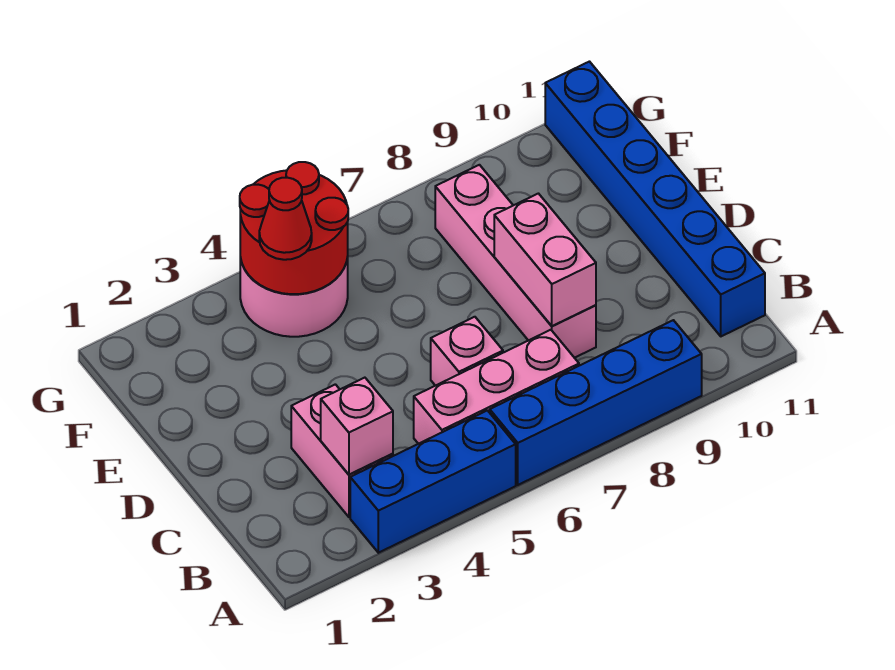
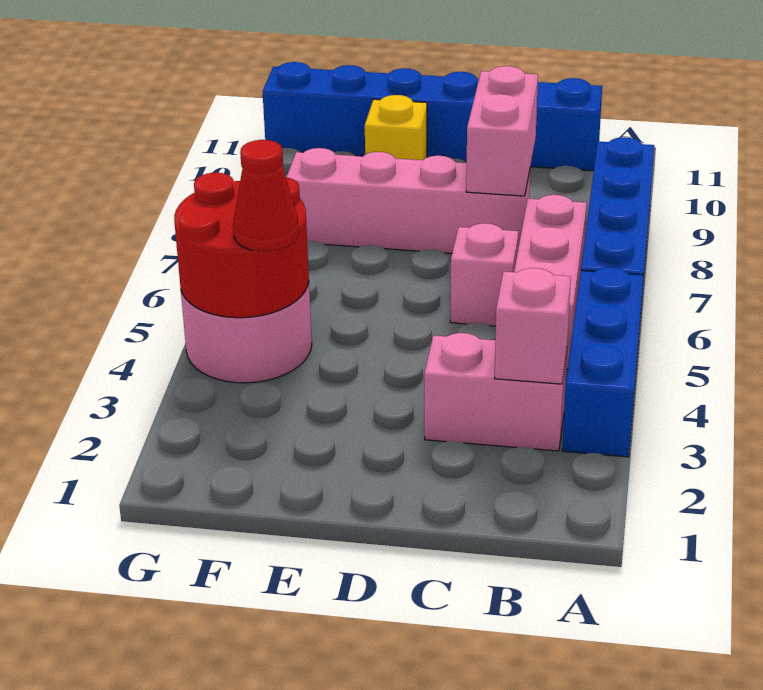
pink brick C8:D8 level 2 -> pink brick C8:C9 level 2
none -> yellow brick E10 level 1

